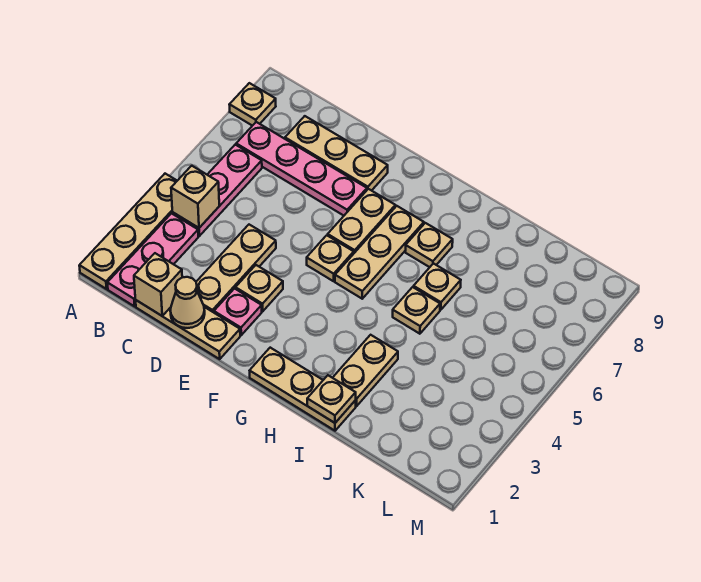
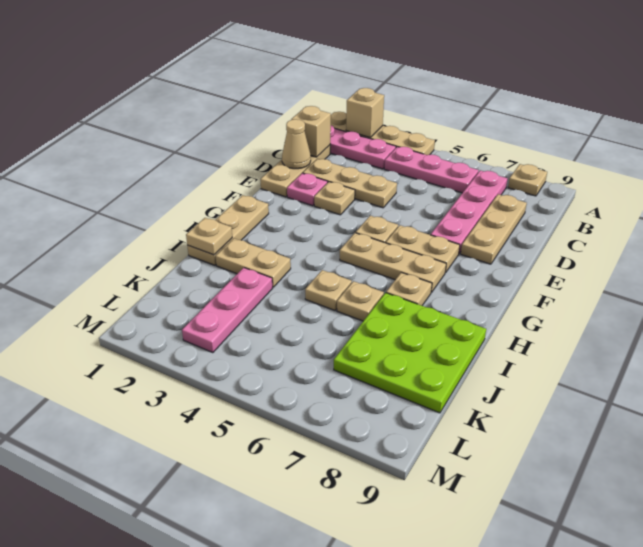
tan brick B4 level 2 -> tan brick A2 level 2
none -> lime plate I7:K9 level 1
none -> pink plate J3:L3 level 1

